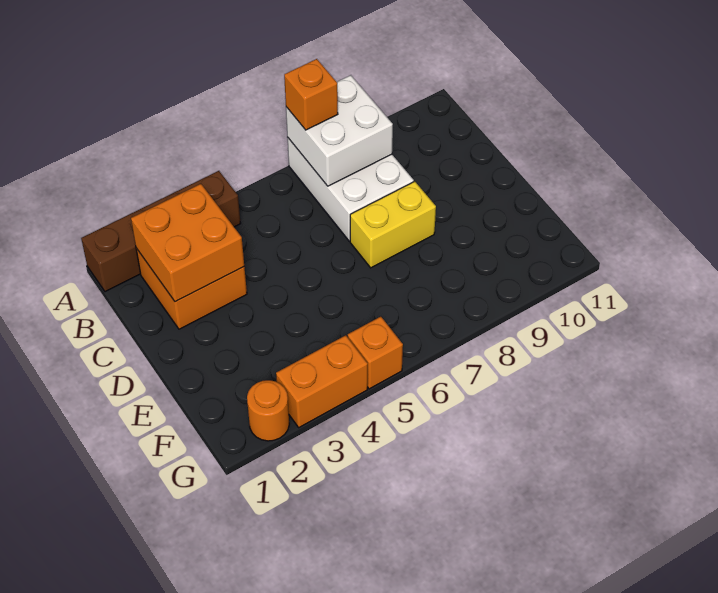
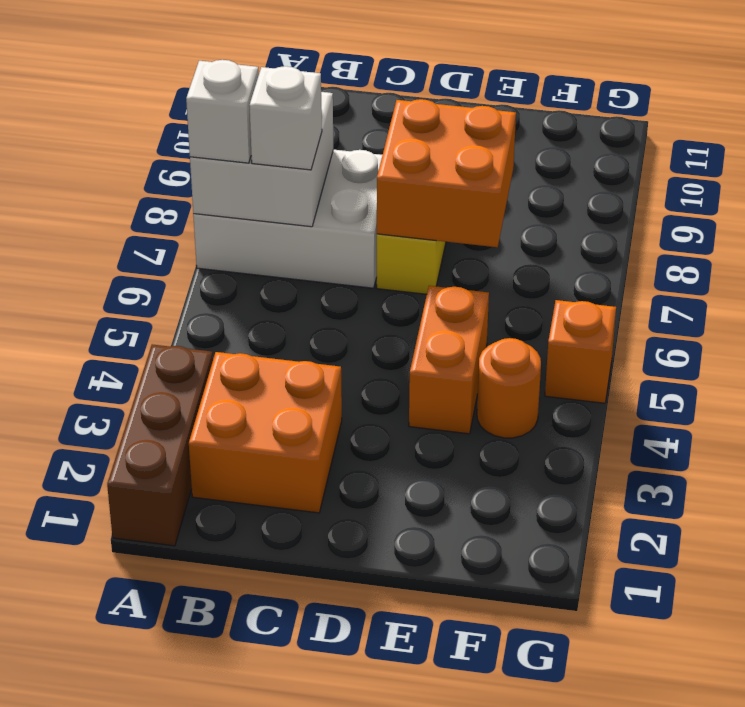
brown brick A1:A4 level 1 -> brown brick A1:A3 level 1
orange brick A7 level 3 -> white brick A7 level 3
orange brick B2:C3 level 2 -> orange brick D7:E8 level 2
none -> white brick B7 level 3
orange round brick G2 level 1 -> orange round brick F4 level 1
orange brick G3:G4 level 1 -> orange brick E4:E5 level 1

